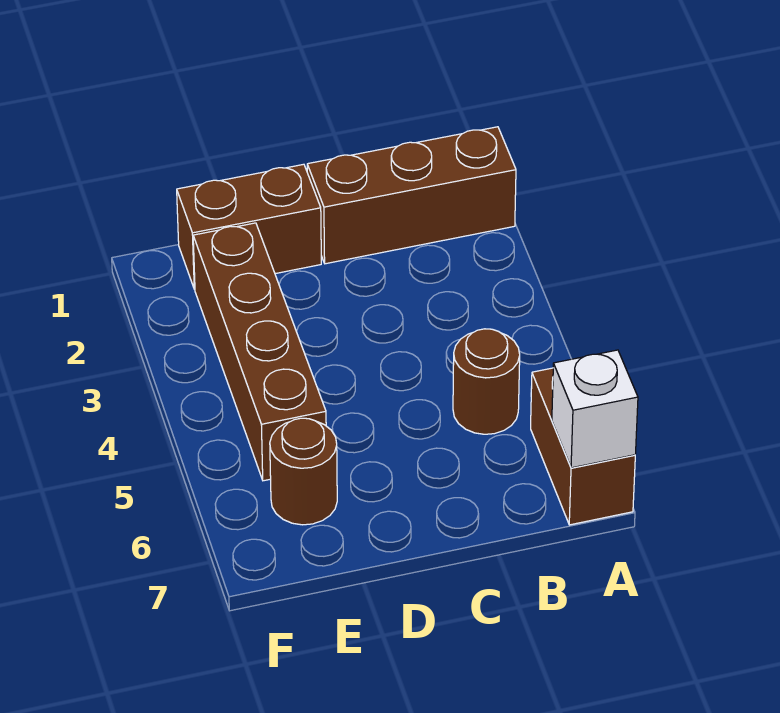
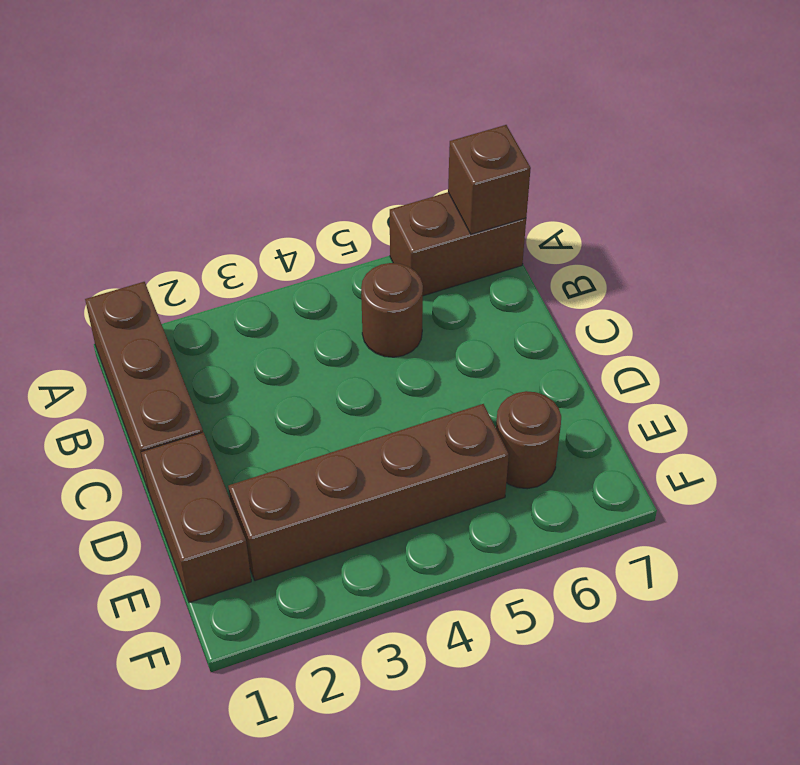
white brick A7 level 2 -> brown brick A7 level 2

